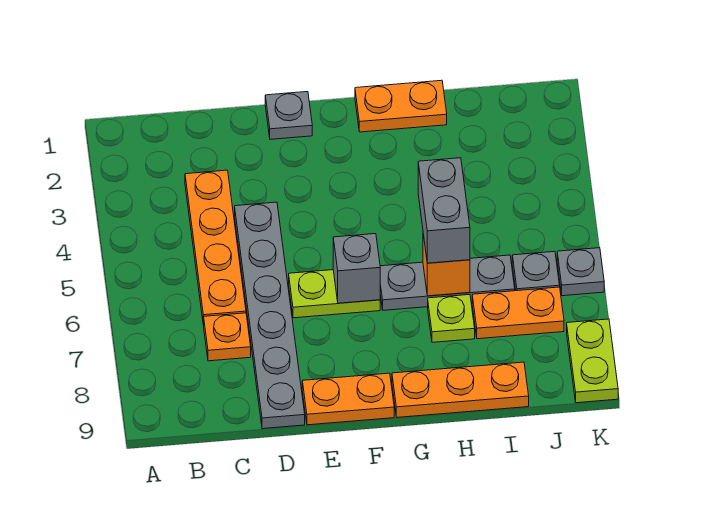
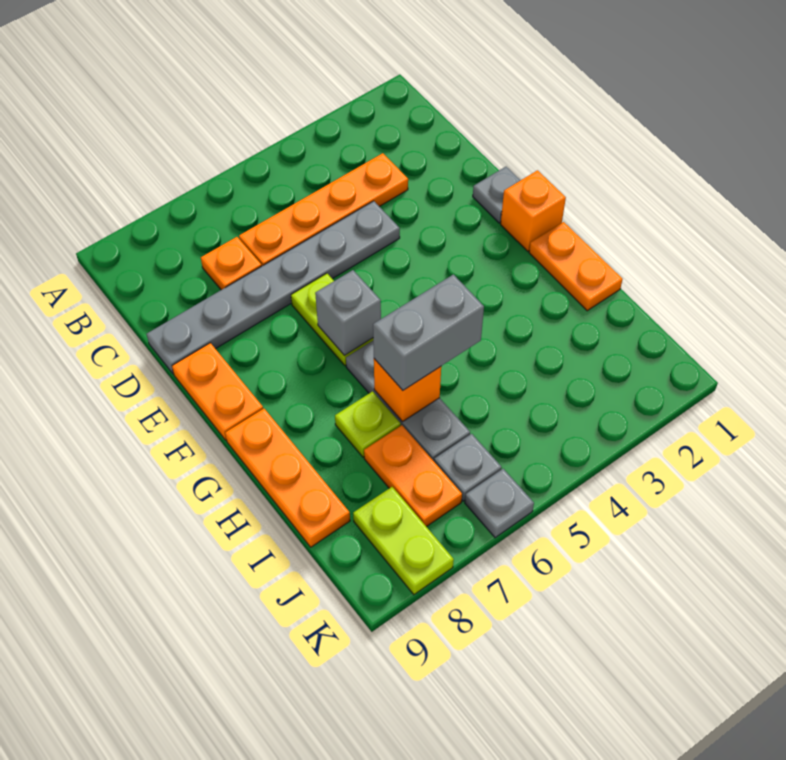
none -> orange brick F1 level 1
lime plate K8:K9 level 1 -> lime plate J8:K8 level 1

